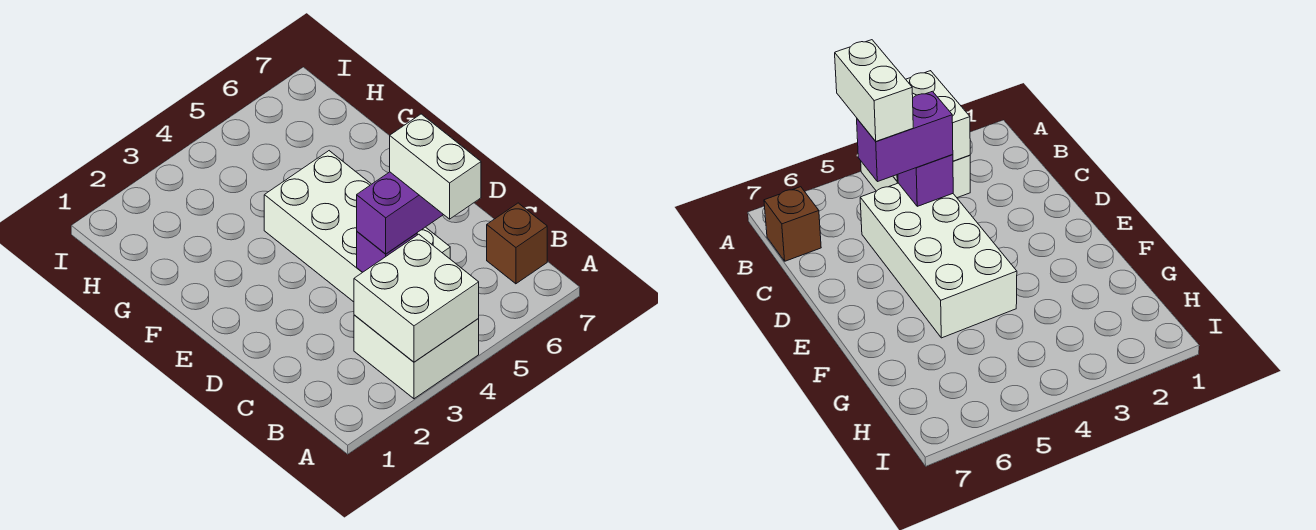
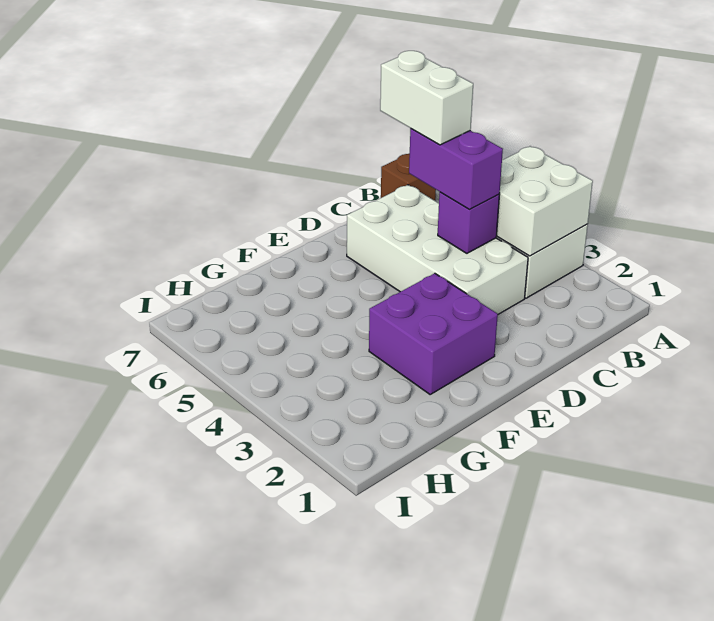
white brick B5:C5 level 4 -> white brick C5:C6 level 4
white brick C4:F5 level 1 -> white brick C3:D6 level 1
none -> purple brick E2:F3 level 1

